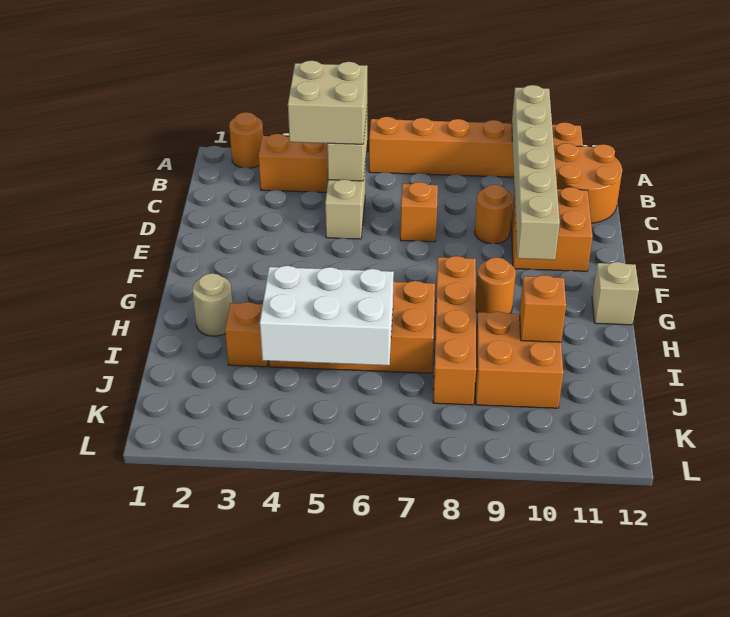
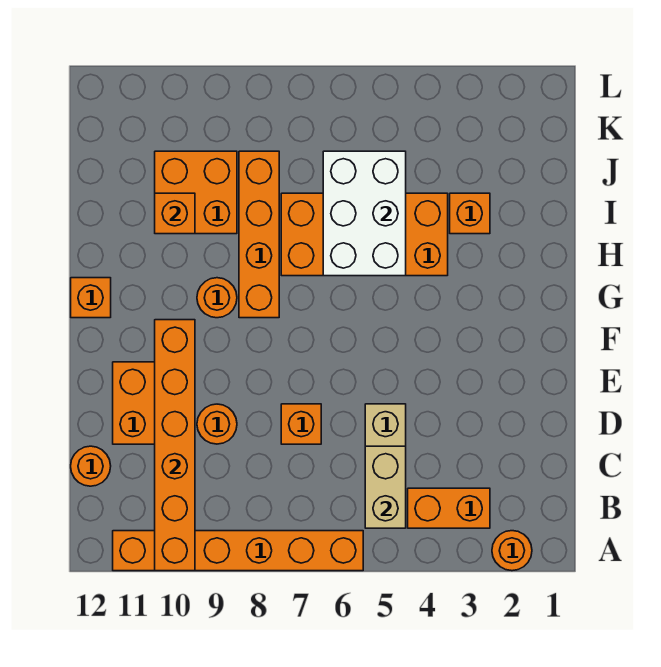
tan brick A10:F10 level 2 -> orange brick A10:F10 level 2
tan brick B4:C5 level 3 -> none
orange round brick B11:C12 level 1 -> orange round brick C12 level 1
tan brick G12 level 1 -> orange brick G12 level 1
tan round brick H2 level 1 -> none
white brick I4:J6 level 2 -> white brick H5:J6 level 2

